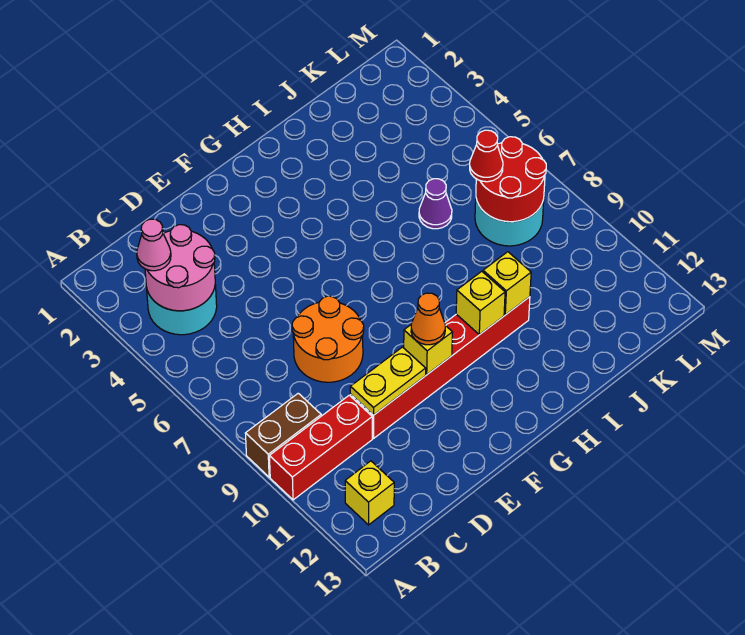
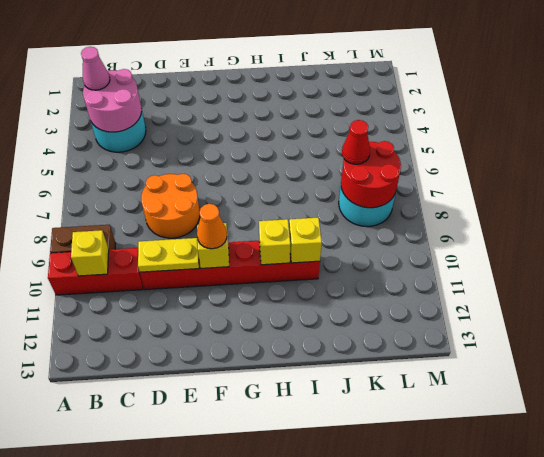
yellow brick B12 level 1 -> yellow brick B10 level 2
purple cone J6 level 1 -> none

